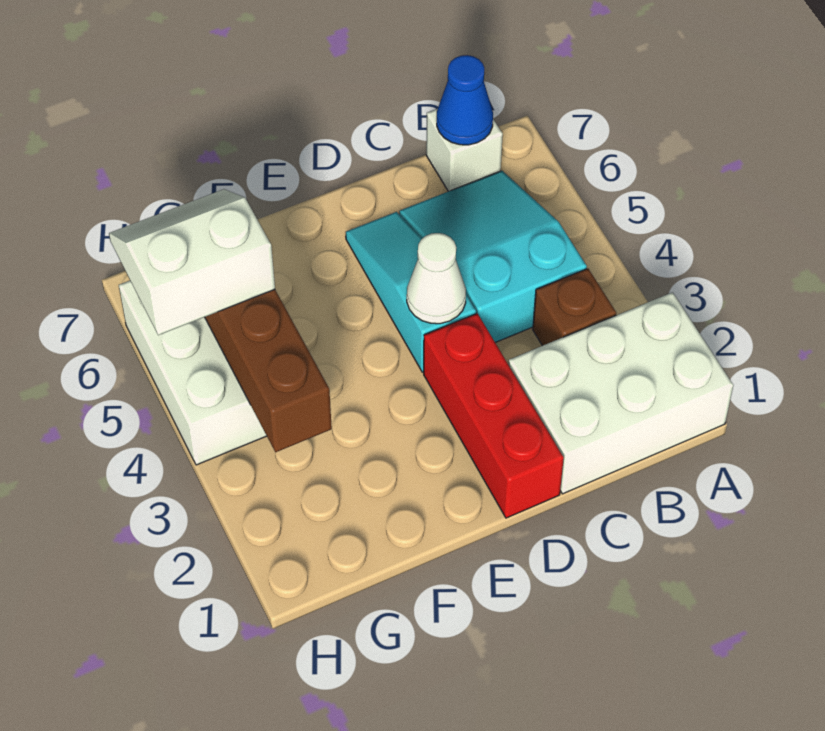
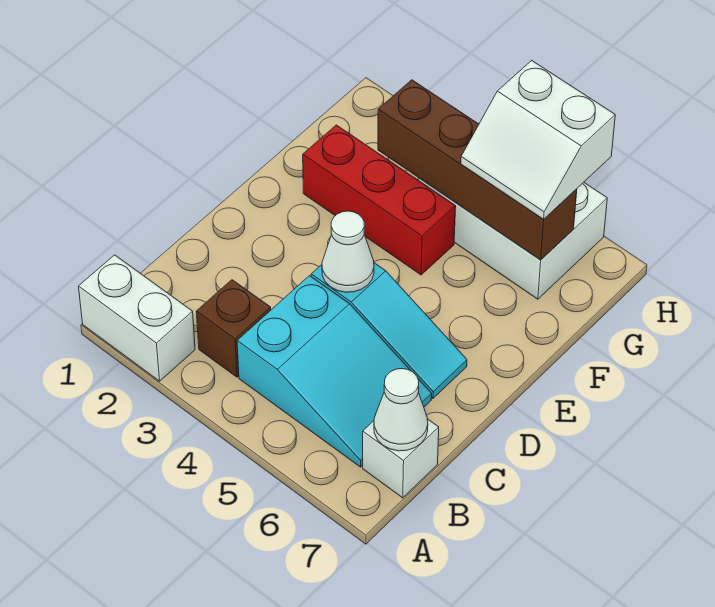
white brick A1:C2 level 1 -> white brick A1:A2 level 1
blue cone B7 level 2 -> white cone B7 level 2
red brick D1:D3 level 1 -> red brick F2:F4 level 1
white slope G5:H6 level 3 top 5 -> white slope G5:H6 level 3 top H

